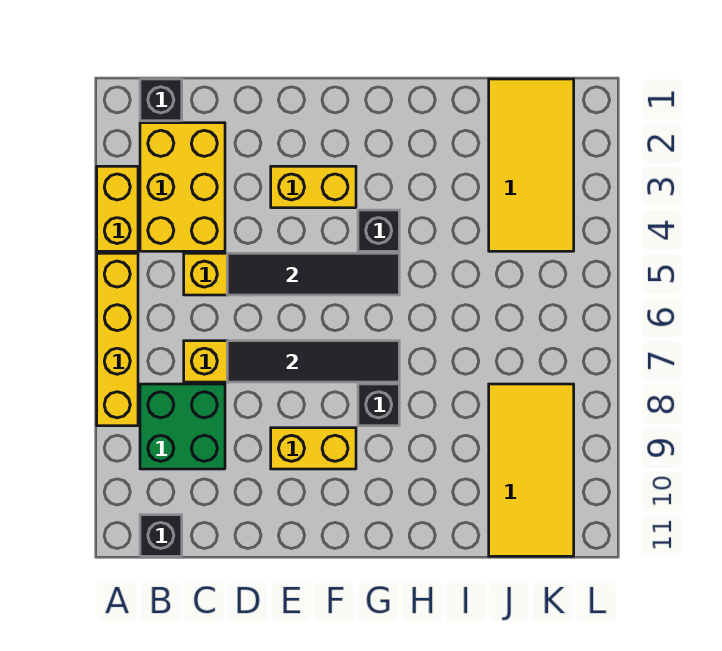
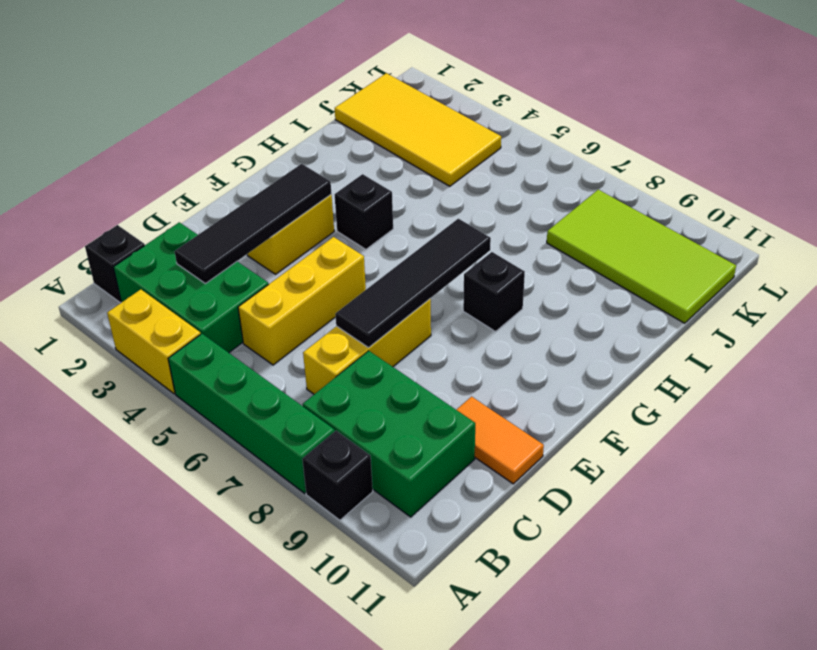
yellow brick A5:A8 level 1 -> green brick A5:A8 level 1
yellow brick B2:C4 level 1 -> green brick B2:C4 level 1
green brick B8:C9 level 1 -> green brick B8:C10 level 1
black brick B11 level 1 -> black brick A9 level 1
black tile D5:G5 level 2 -> black tile C3:F3 level 2
none -> orange tile D10:D11 level 1
yellow brick E9:F9 level 1 -> none
yellow tile J8:K11 level 1 -> lime tile J8:K11 level 1

